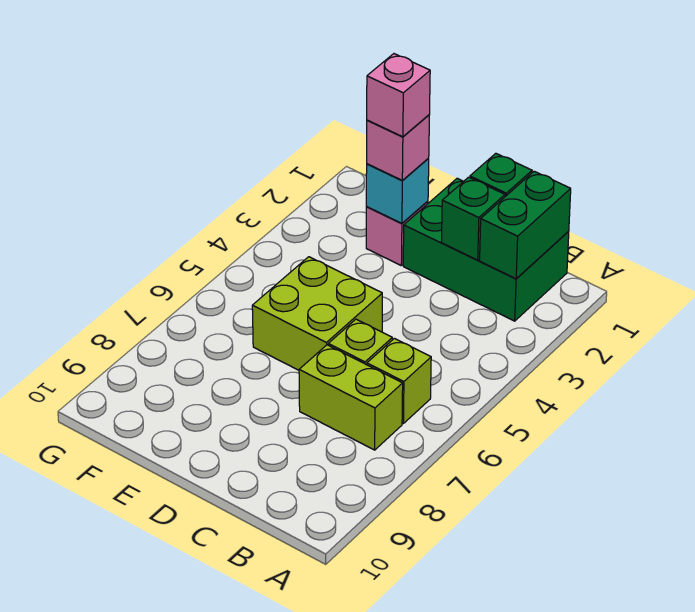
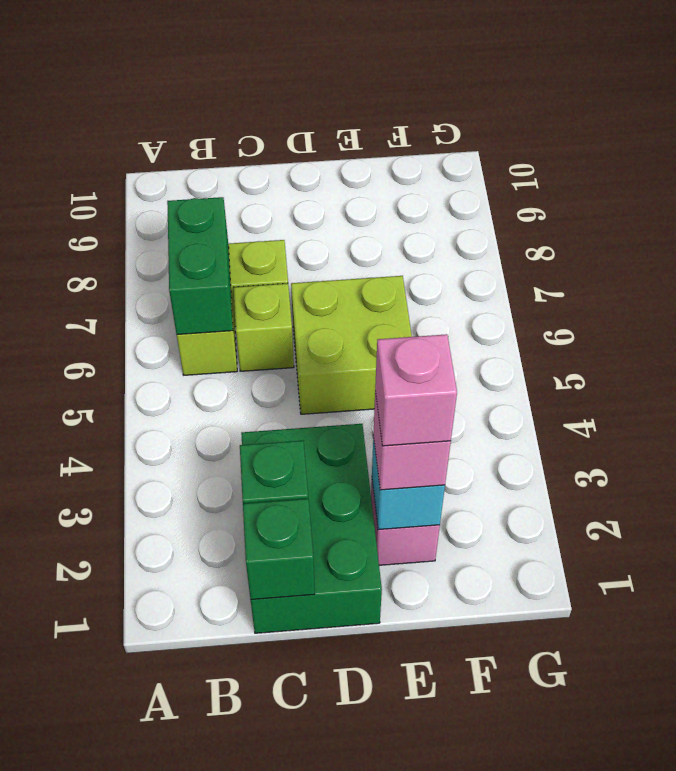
green brick B1:D2 level 1 -> green brick C1:D3 level 1
green brick B1:B2 level 2 -> green brick B6:B7 level 2

